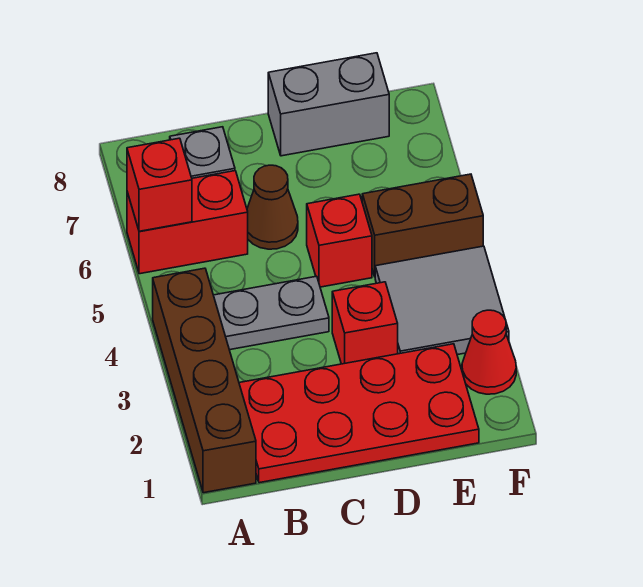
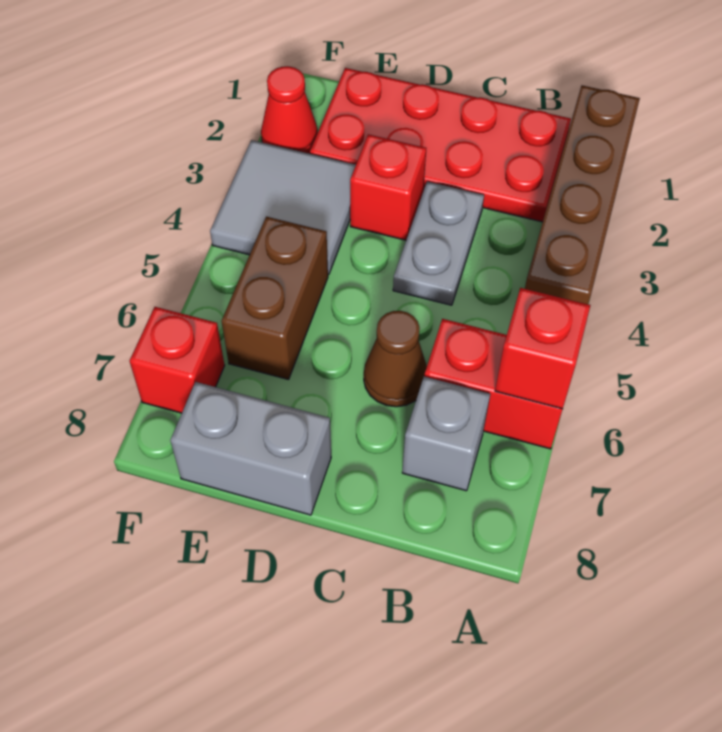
grey plate B4:C4 level 1 -> grey plate C3:C4 level 1
red brick D5 level 1 -> red brick F7 level 1
brown brick E5:F5 level 1 -> brown brick E5:E6 level 1

